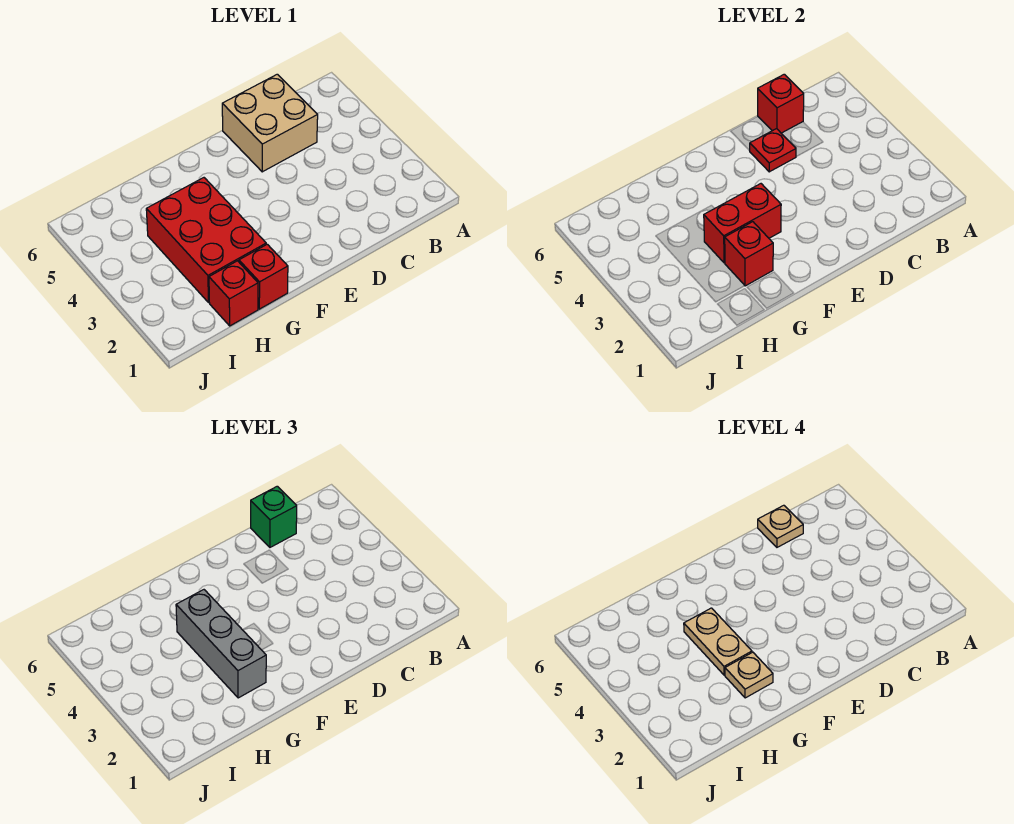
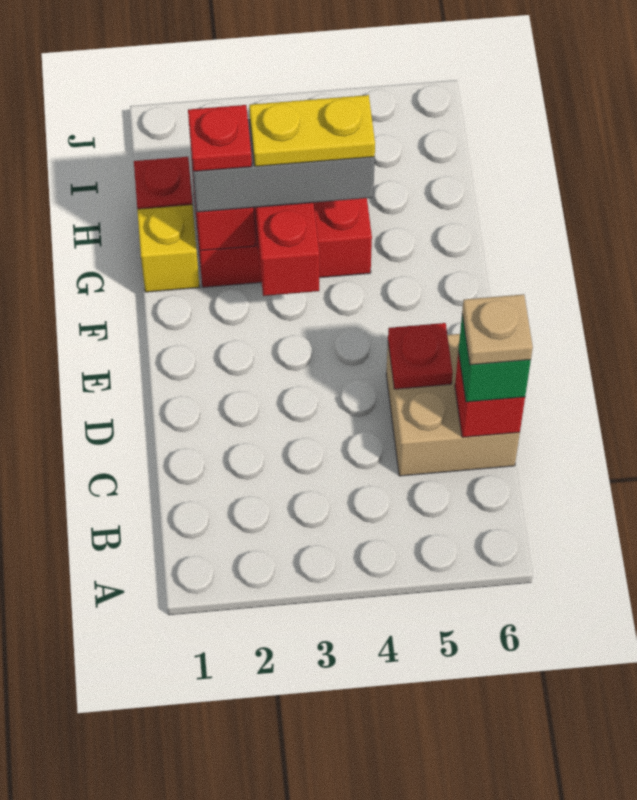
red brick G1 level 1 -> yellow brick G1 level 1
tan plate G2 level 4 -> red plate G2 level 4
tan plate G3:G4 level 4 -> yellow plate G3:G4 level 4

